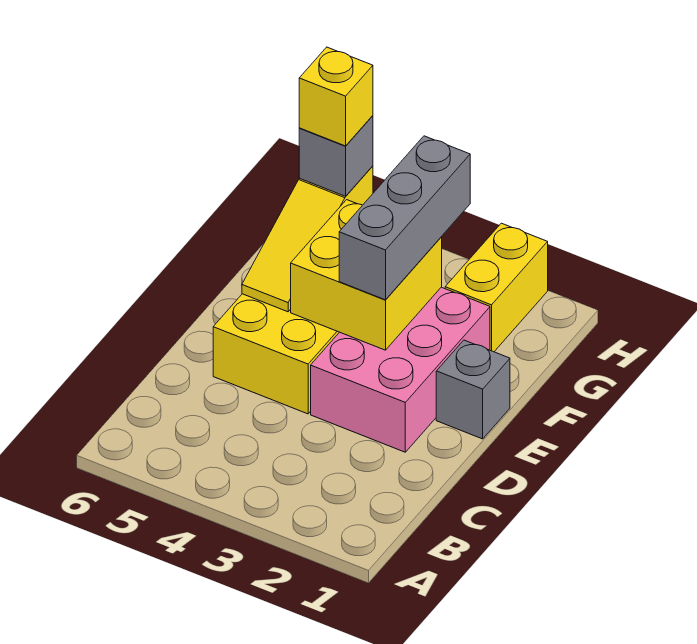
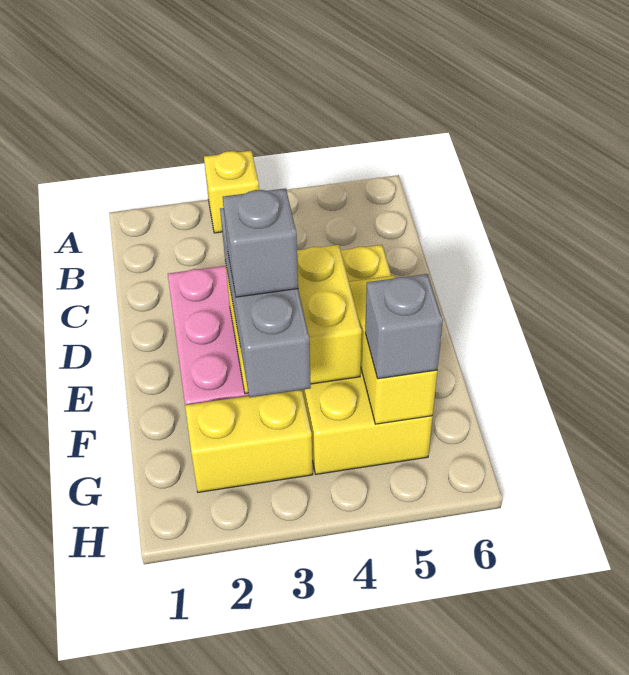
grey brick E1 level 1 -> grey brick F3 level 4
yellow brick G2:H2 level 1 -> yellow brick G2:G3 level 1
yellow brick G5 level 4 -> yellow brick A3 level 1

